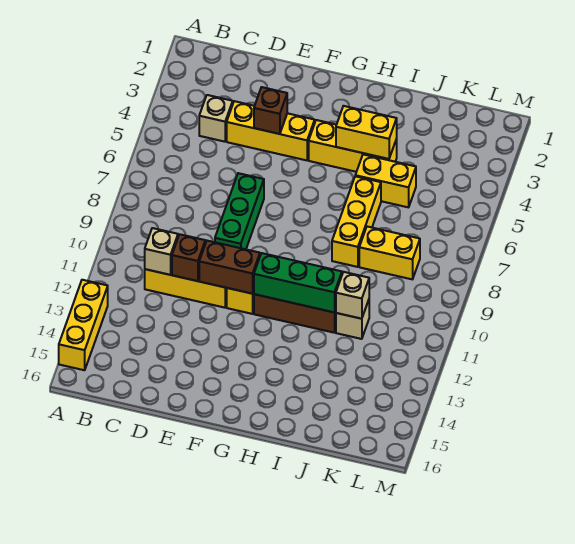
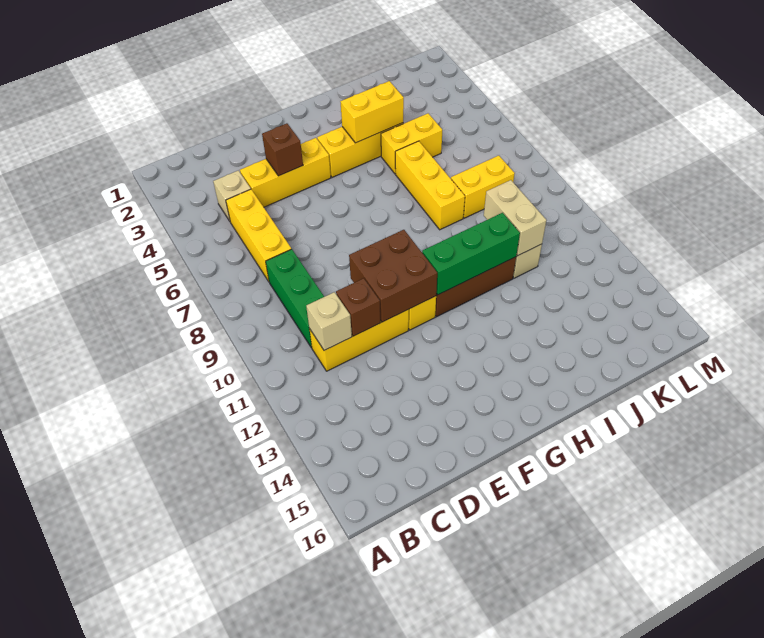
yellow brick A13:A15 level 1 -> yellow brick C5:C7 level 1
green brick E7:E9 level 1 -> green brick C8:C10 level 1
brown brick E11:F11 level 2 -> brown brick E10:F11 level 2
tan brick J11 level 2 -> tan brick J10:J11 level 2

